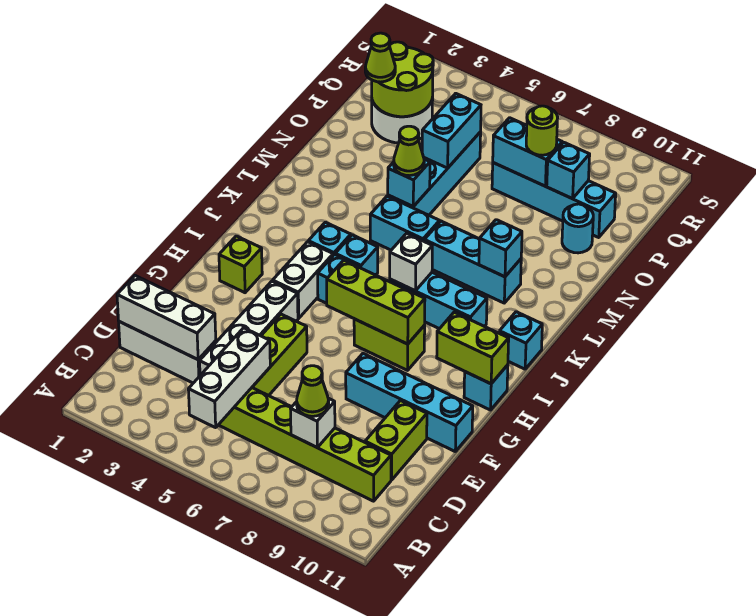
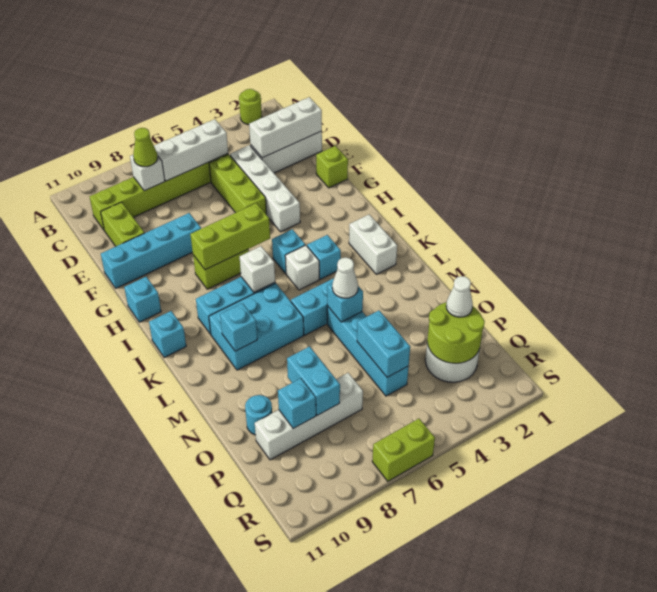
white brick B5:D5 level 2 -> white brick C5:C7 level 2
lime brick H2 level 1 -> lime brick F1 level 1
white brick H4:I4 level 1 -> white brick J2:K2 level 1
lime brick H10:H11 level 2 -> lime brick S6:S7 level 1
cyan brick J5 level 1 -> white brick J5 level 1
cyan brick L7:L9 level 1 -> cyan brick K7:L9 level 1
lime cone M5 level 3 -> white cone M5 level 3
lime cone P2 level 3 -> white cone P2 level 3
cyan brick P7:P10 level 1 -> white brick P7:P10 level 1
cyan brick P7:P8 level 2 -> cyan brick O8:P8 level 2
lime round brick P8 level 3 -> lime round brick A2 level 1

